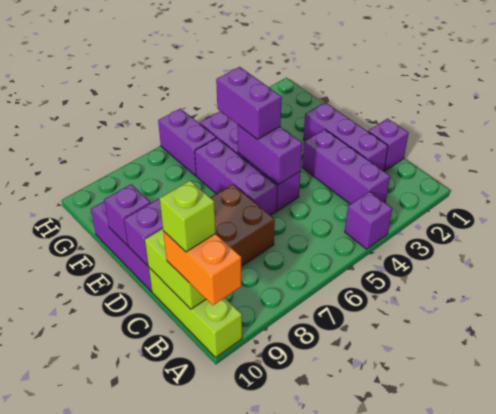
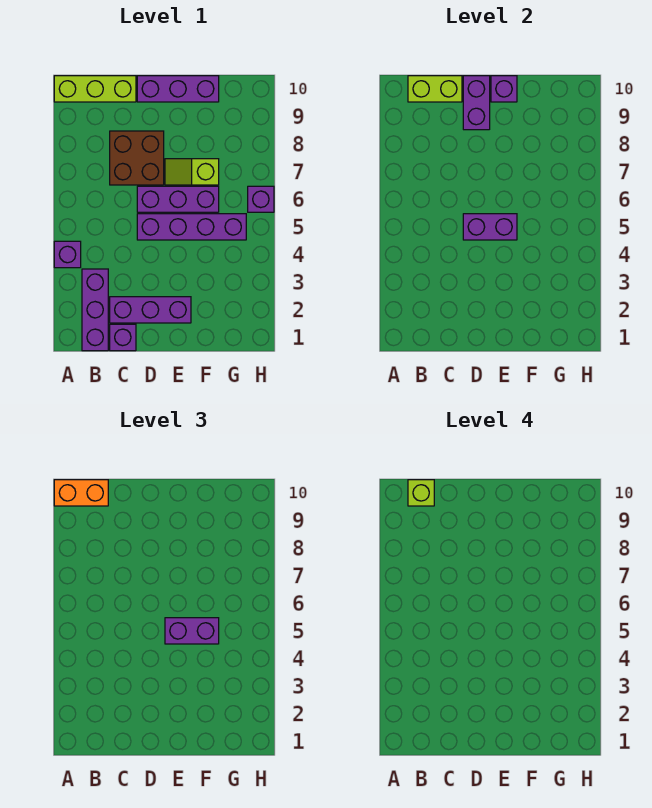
purple brick B3:D3 level 1 -> purple brick B1:B3 level 1
none -> lime slope E7:F7 level 1 top F
purple brick G6:H6 level 1 -> purple brick H6 level 1

